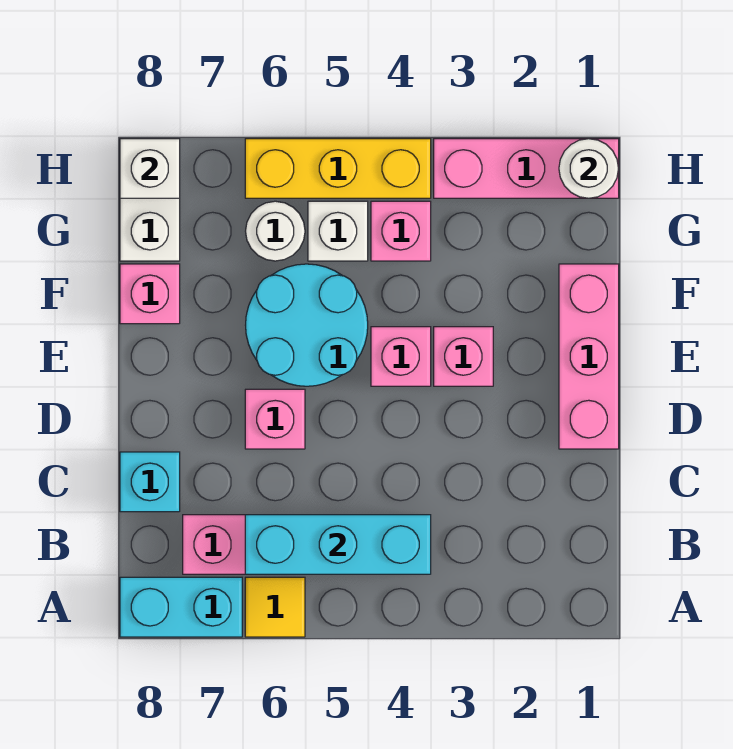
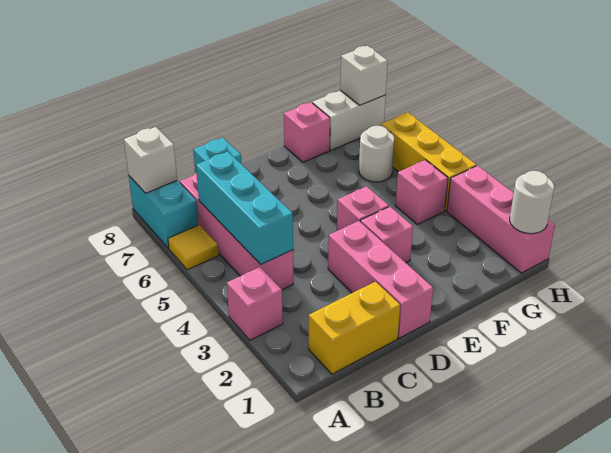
none -> yellow brick B1:C1 level 1
pink brick D1:F1 level 1 -> pink brick D1:D3 level 1
pink brick D6 level 1 -> pink brick A3 level 1
cyan round brick E5:F6 level 1 -> none
white brick G5 level 1 -> white brick A8 level 2

